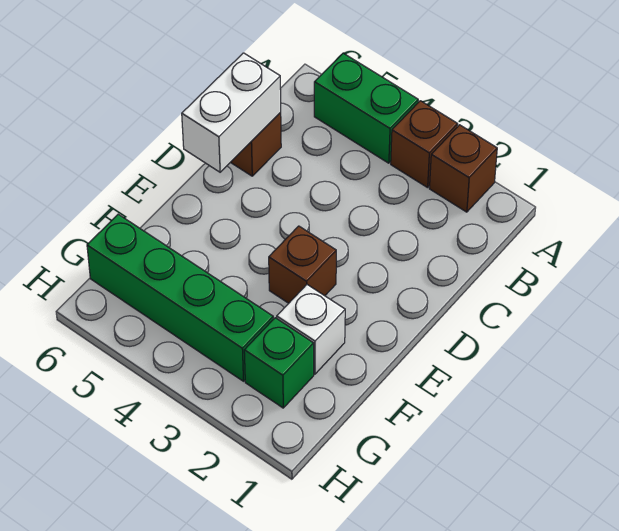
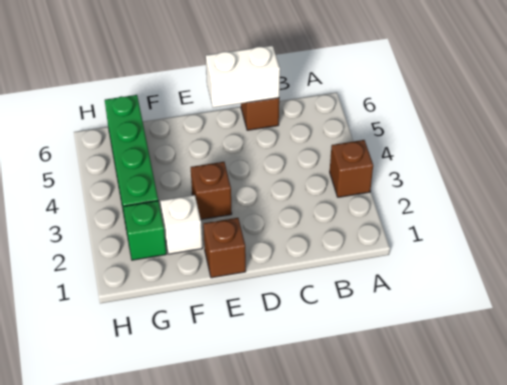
brown brick A2 level 1 -> brown brick E1 level 1
green brick A4:A5 level 1 -> none

